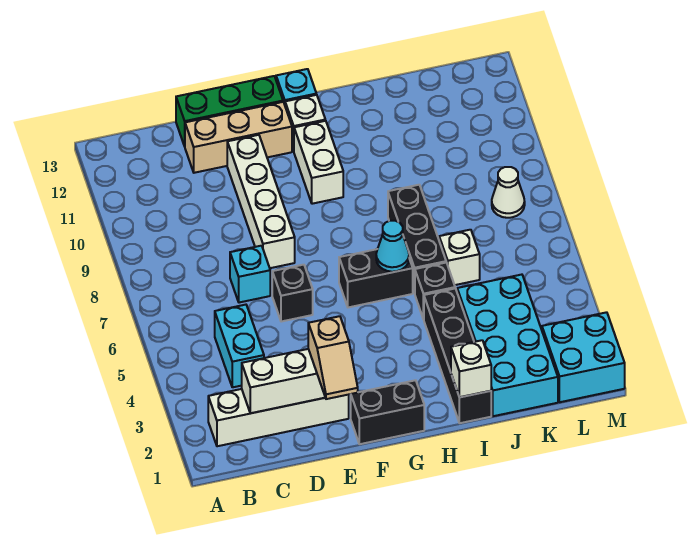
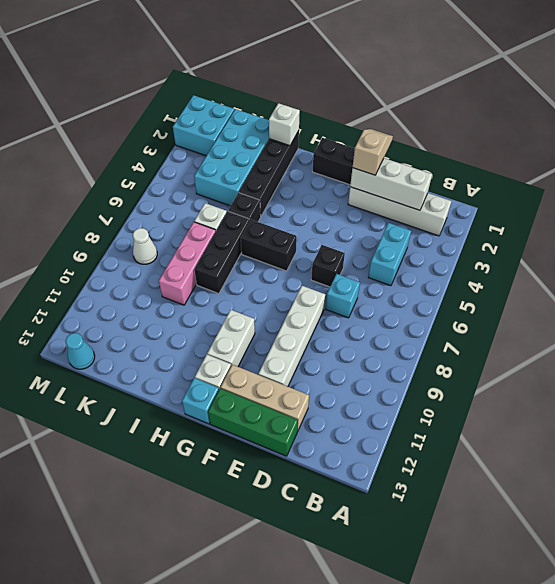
cyan cone H6 level 2 -> cyan cone L13 level 1
none -> pink brick J7:J9 level 1

